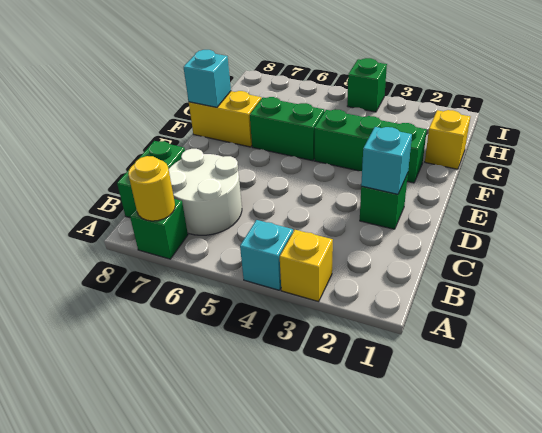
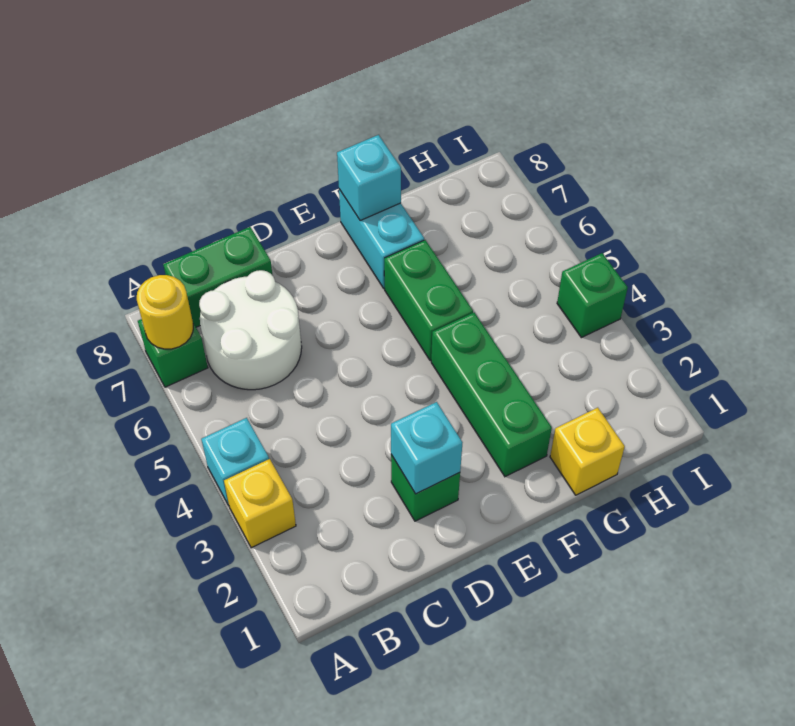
yellow brick F7:F8 level 1 -> cyan brick F7:F8 level 1

